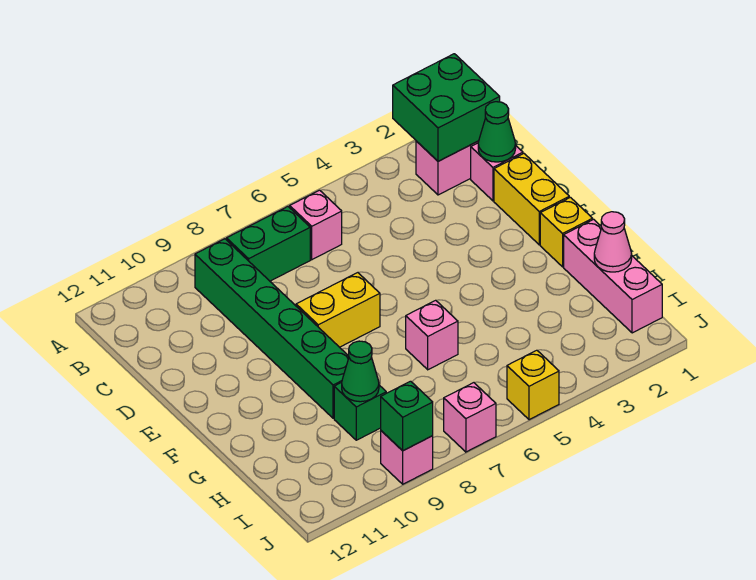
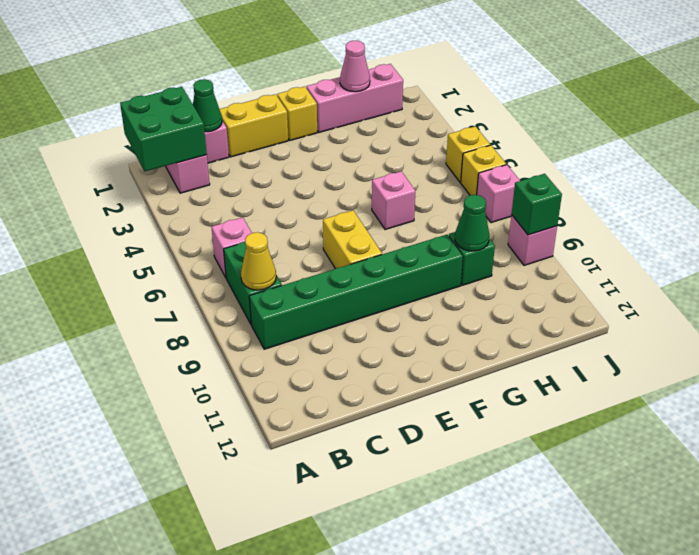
none -> yellow cone B8 level 2
none -> yellow brick J6 level 1

